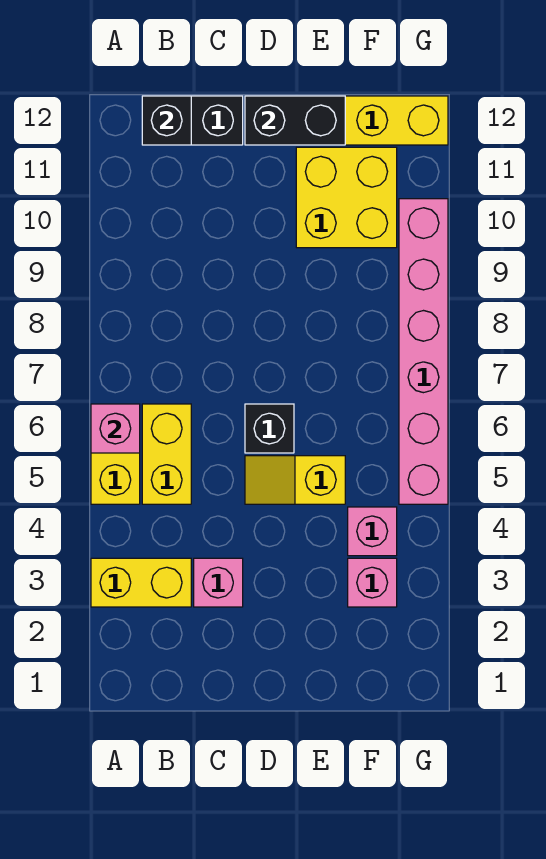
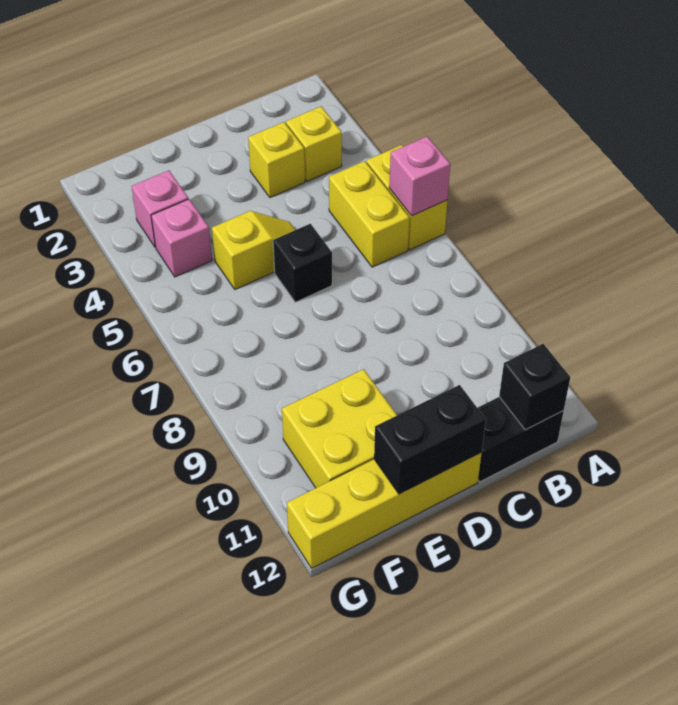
yellow brick A3:B3 level 1 -> yellow brick B3 level 1
pink brick C3 level 1 -> yellow brick C3 level 1
pink brick G5:G10 level 1 -> none

